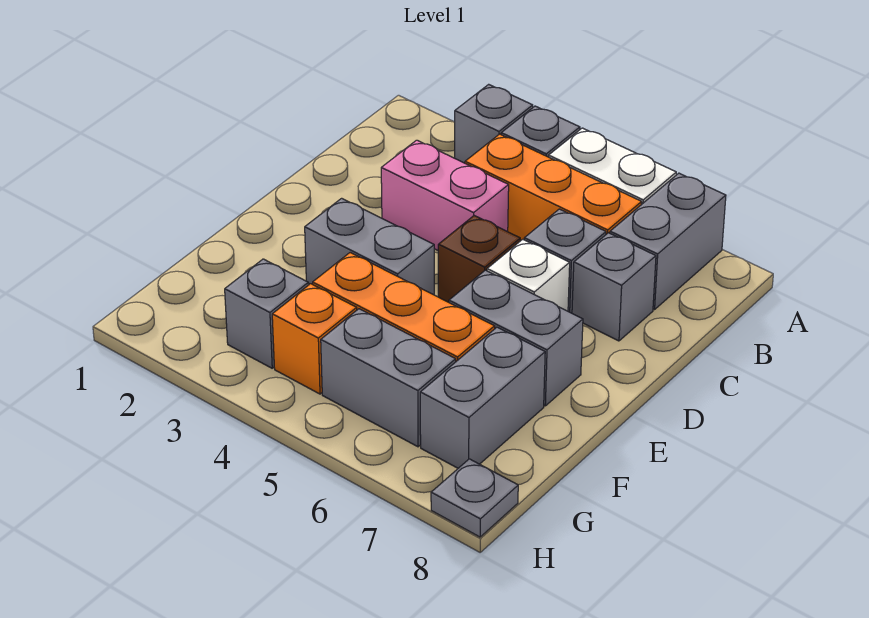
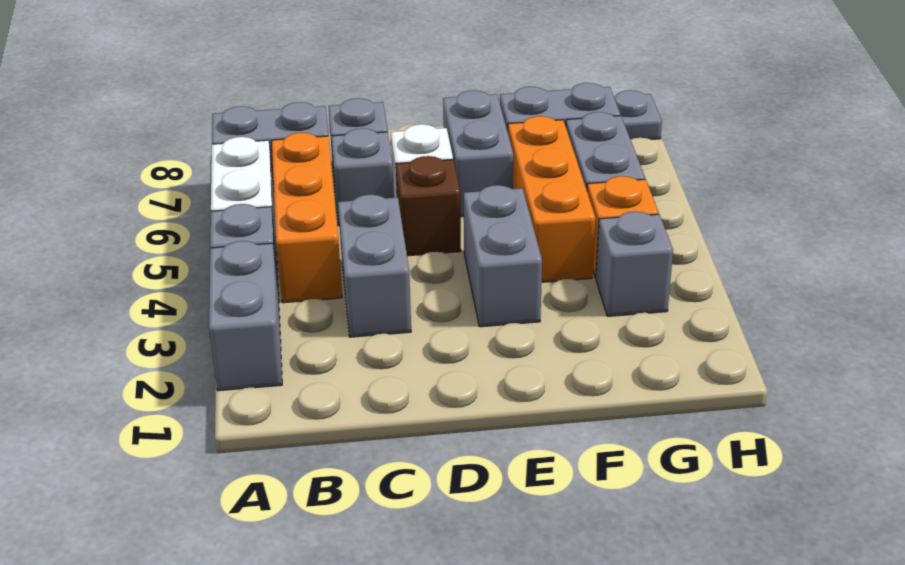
grey brick A3 level 1 -> grey brick A2:A3 level 1
pink brick C3:C4 level 1 -> grey brick C3:C4 level 1

